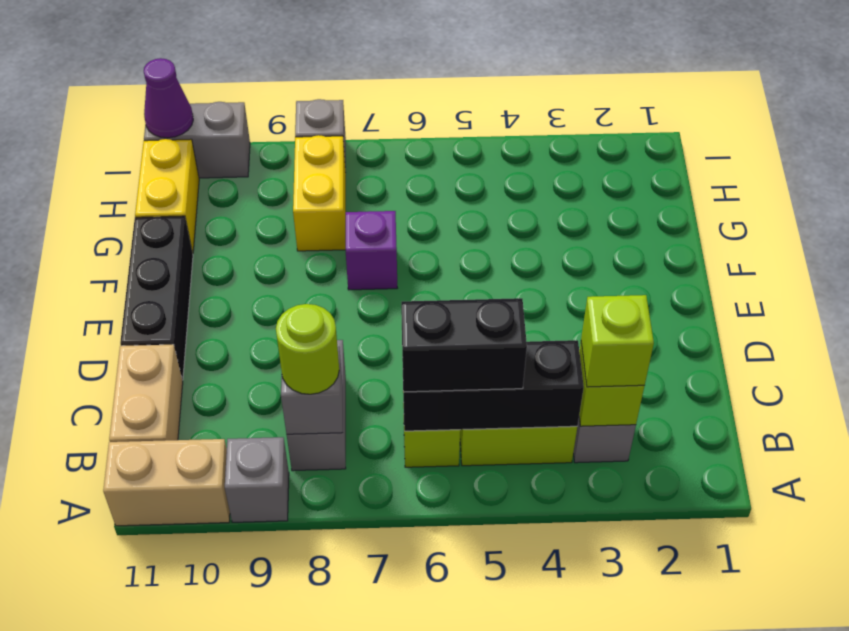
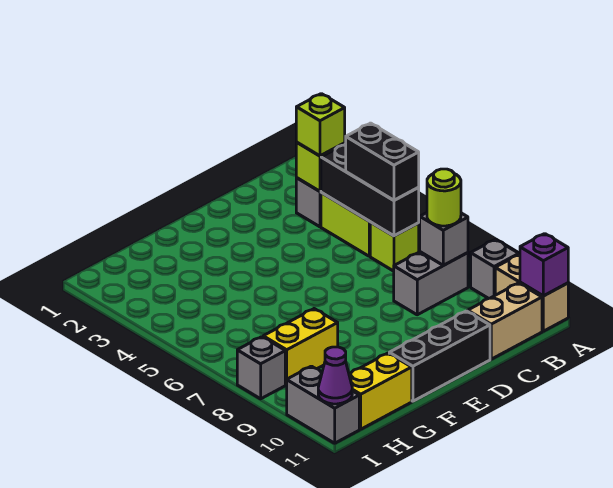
purple brick F7 level 1 -> purple brick A11 level 2

